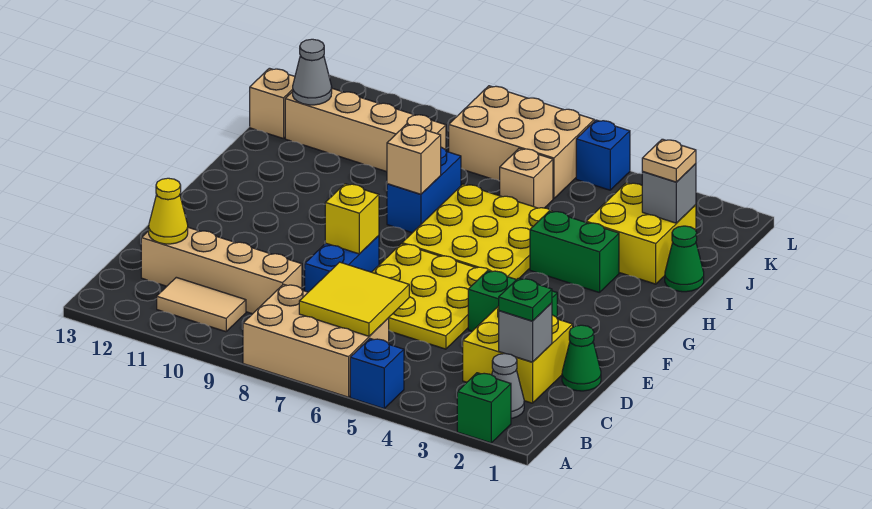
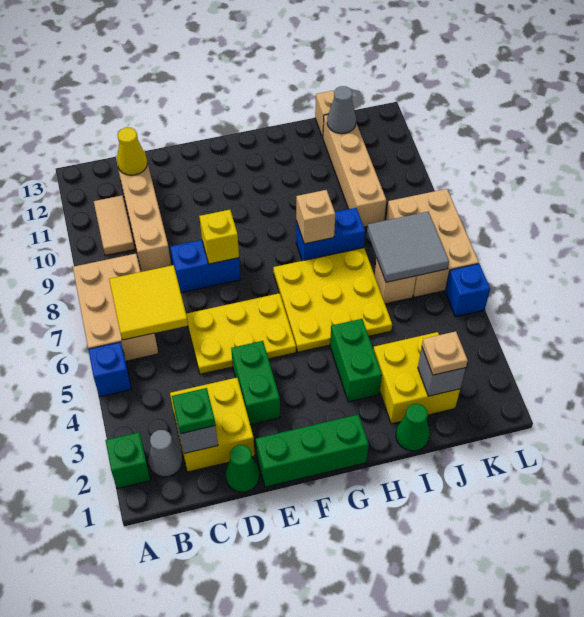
yellow plate D5:F7 level 1 -> yellow plate D5:F6 level 1
none -> green brick E1:G1 level 1
none -> grey tile J6:K7 level 2

